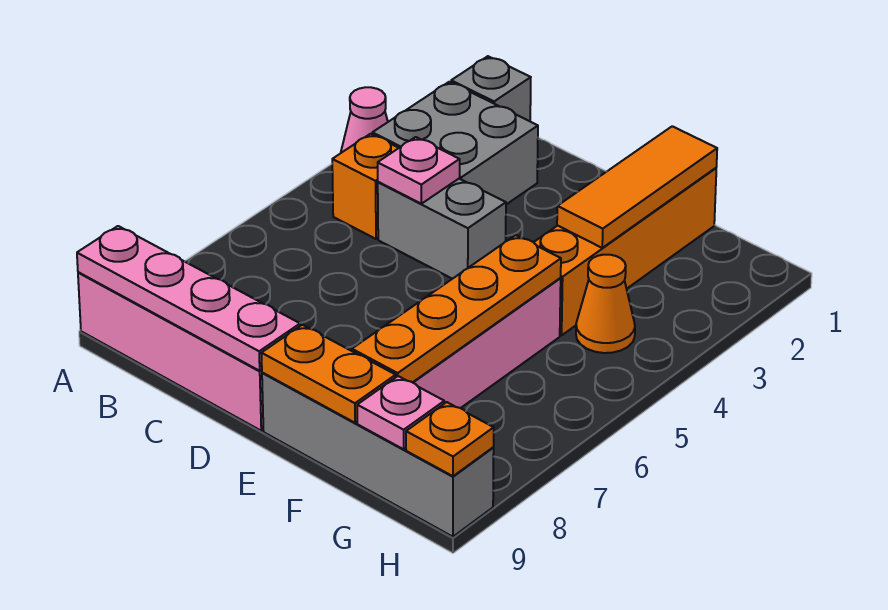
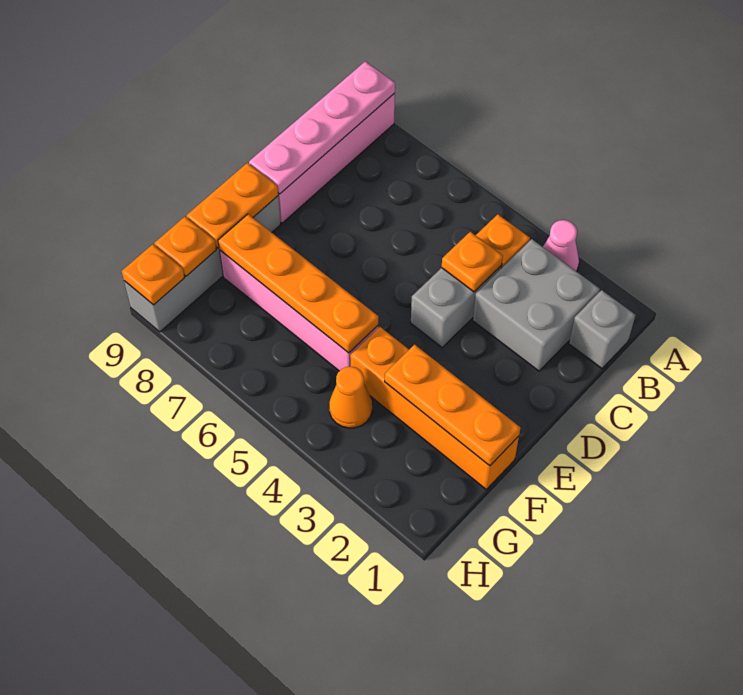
pink plate C4 level 2 -> orange plate C4 level 2
orange tile F1:F3 level 2 -> orange plate F1:F3 level 2
pink plate G9 level 2 -> orange plate G9 level 2

